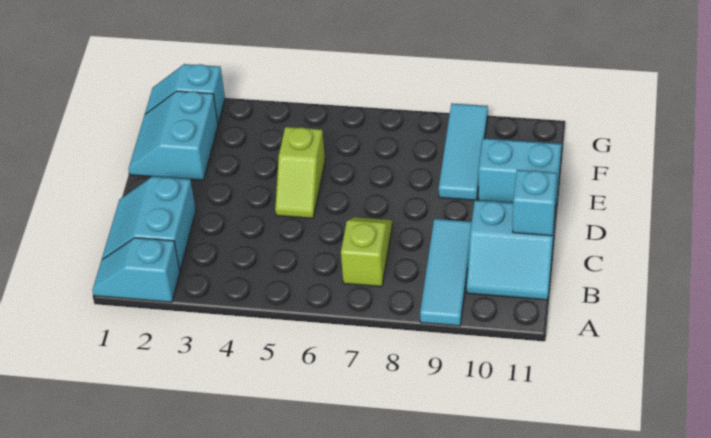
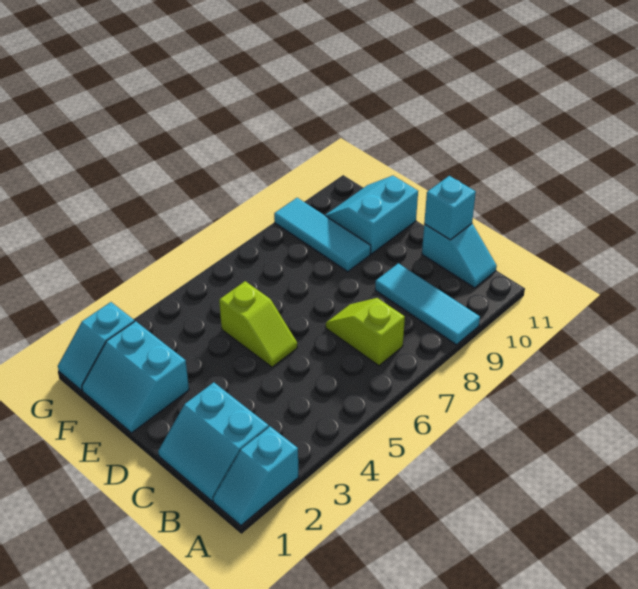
cyan slope B10:C11 level 1 top C -> cyan slope B11:C11 level 1 top C

